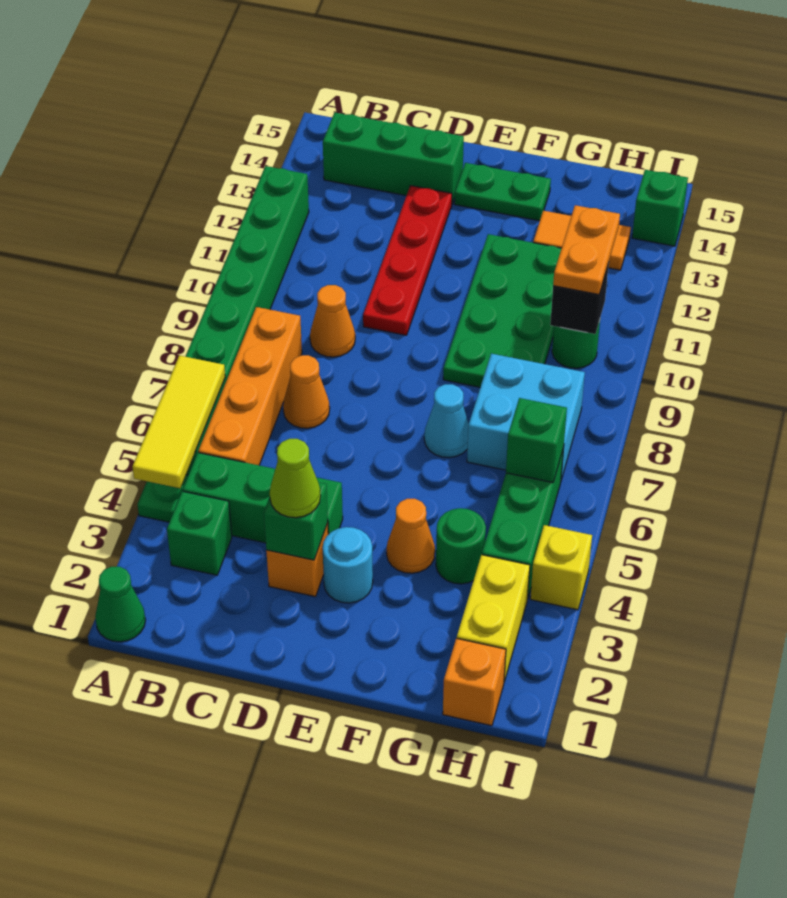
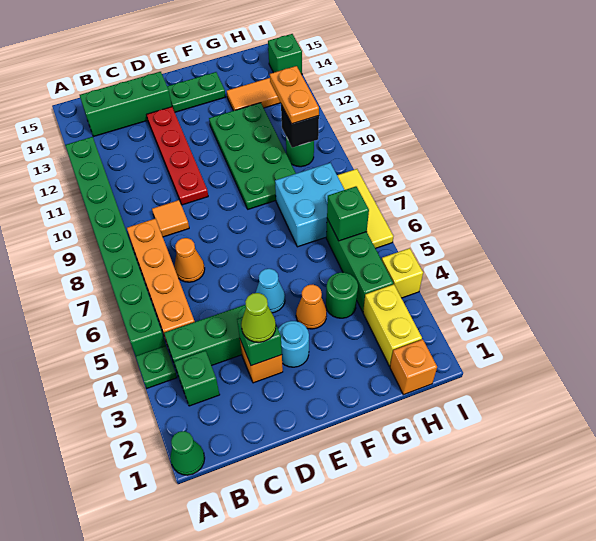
yellow tile A4:A6 level 2 -> yellow tile I6:I8 level 1
orange cone C9 level 1 -> orange tile C9 level 1
cyan cone F7 level 1 -> cyan cone E5 level 1

